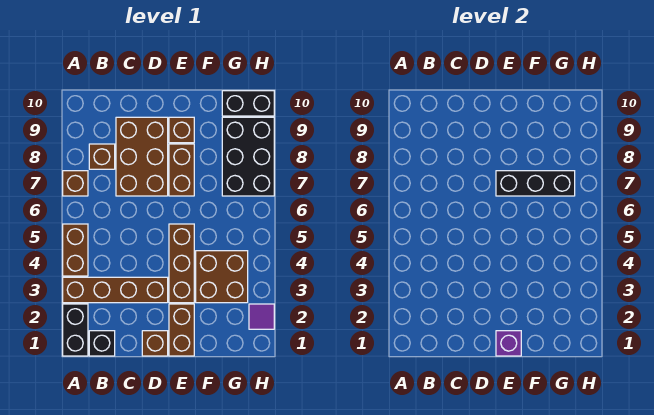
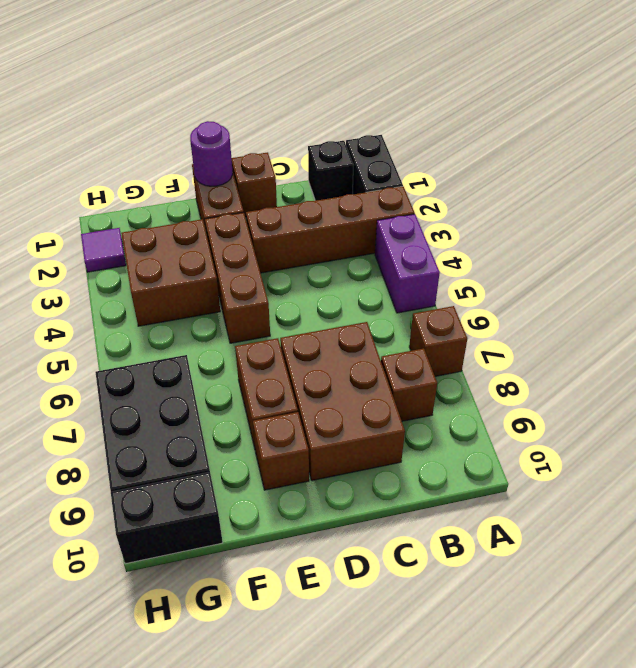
brown brick A4:A5 level 1 -> purple brick A4:A5 level 1
purple brick E1 level 2 -> purple round brick E1 level 2
black brick E7:G7 level 2 -> none

